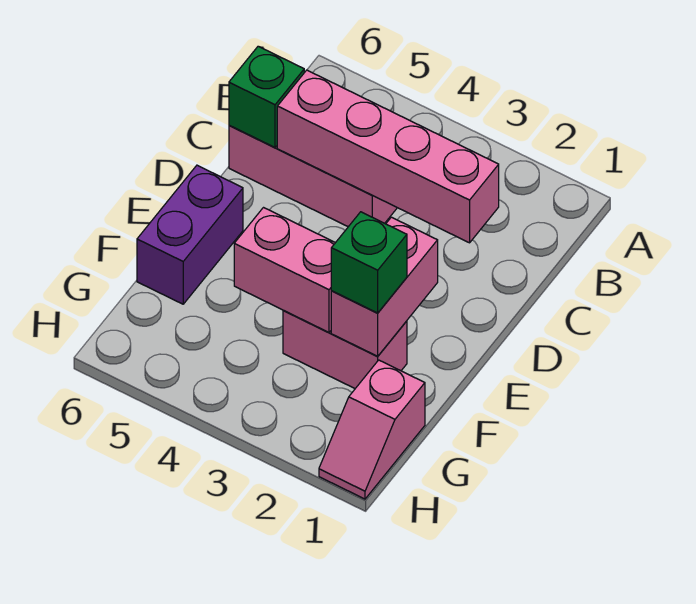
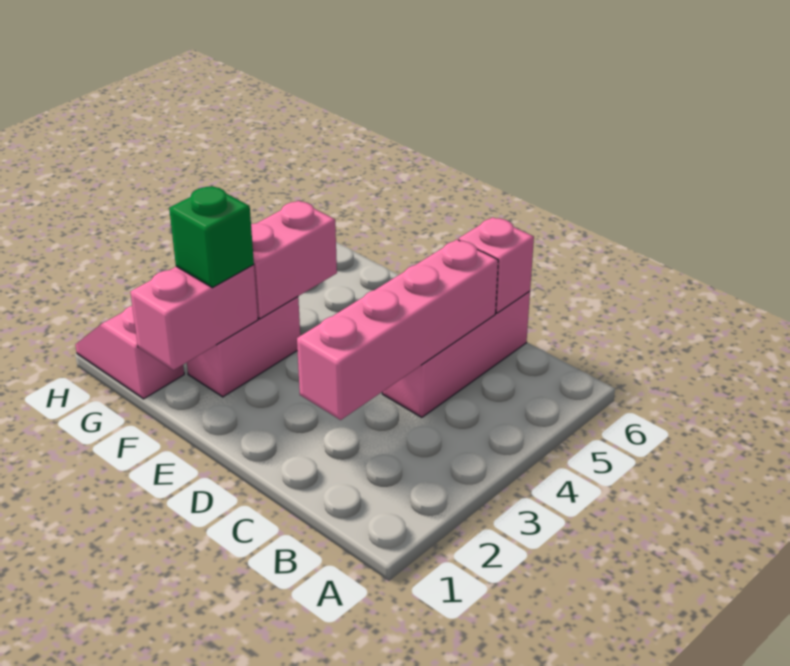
green brick C6 level 2 -> pink brick C6 level 2
pink brick E2:F2 level 2 -> pink brick F1:F2 level 2
purple brick E6:F6 level 1 -> none

